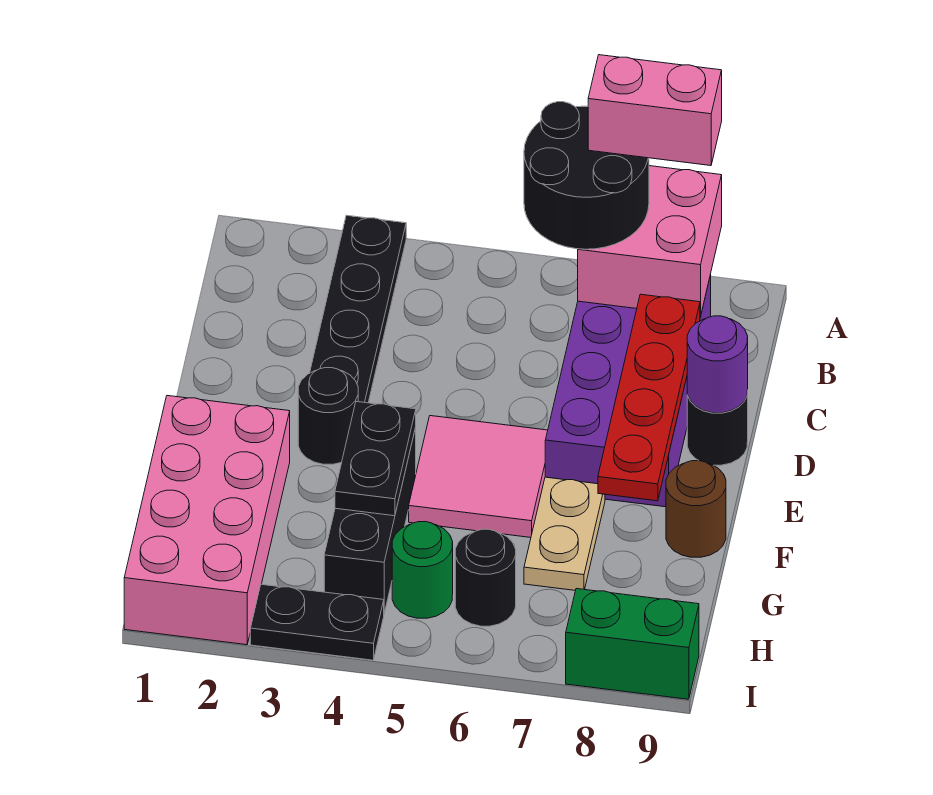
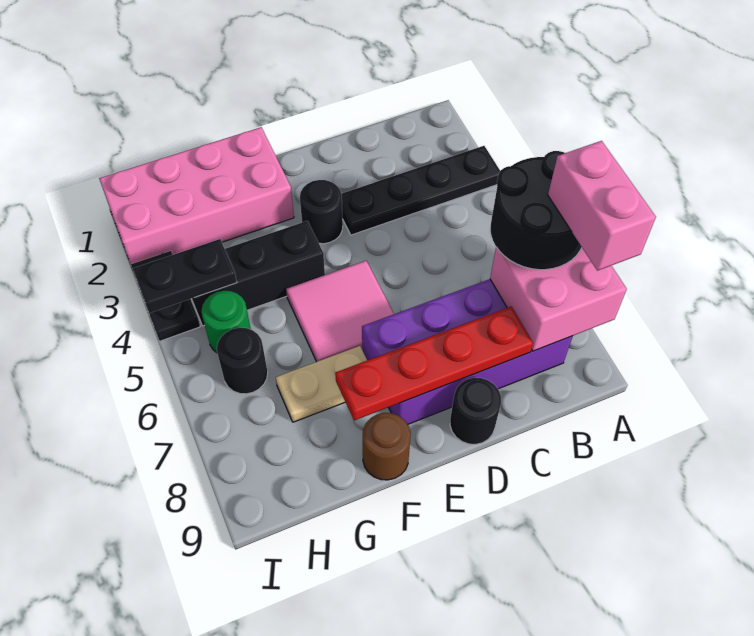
purple round brick D9 level 2 -> none
black plate F4:G4 level 2 -> black plate H4:I4 level 2
green brick I8:I9 level 1 -> none

